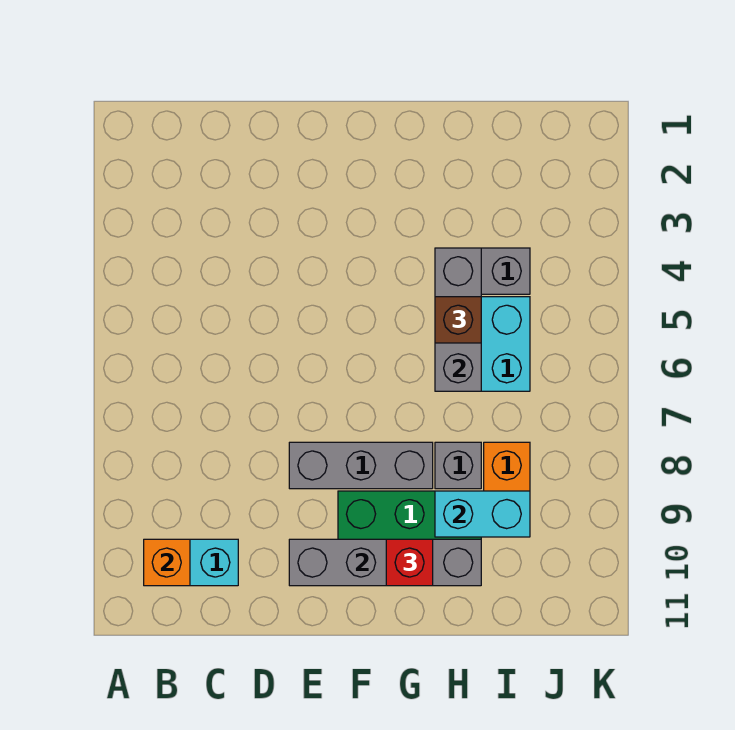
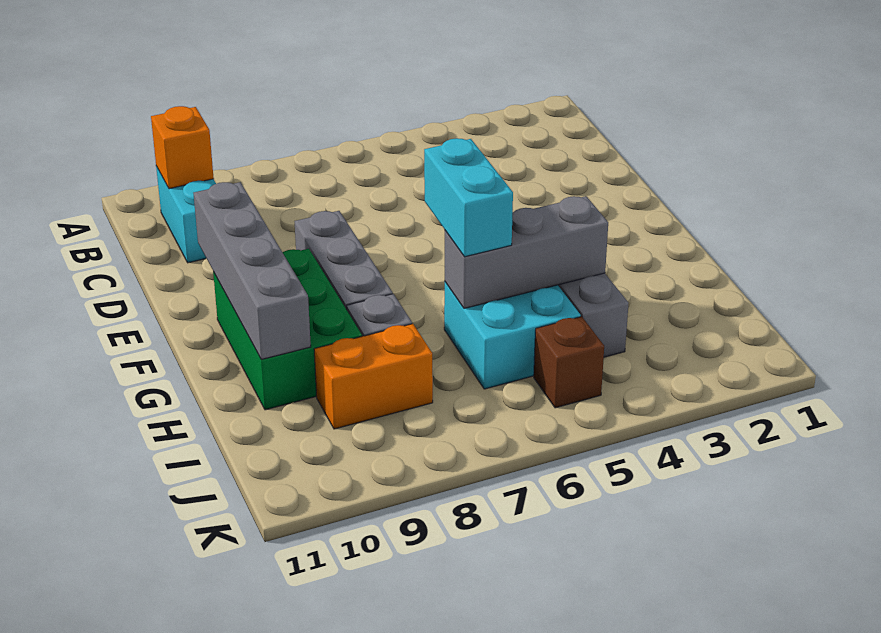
red brick G10 level 3 -> none
brown brick H5 level 3 -> brown brick J5 level 1
cyan brick H9:I9 level 2 -> cyan brick G6:H6 level 3

